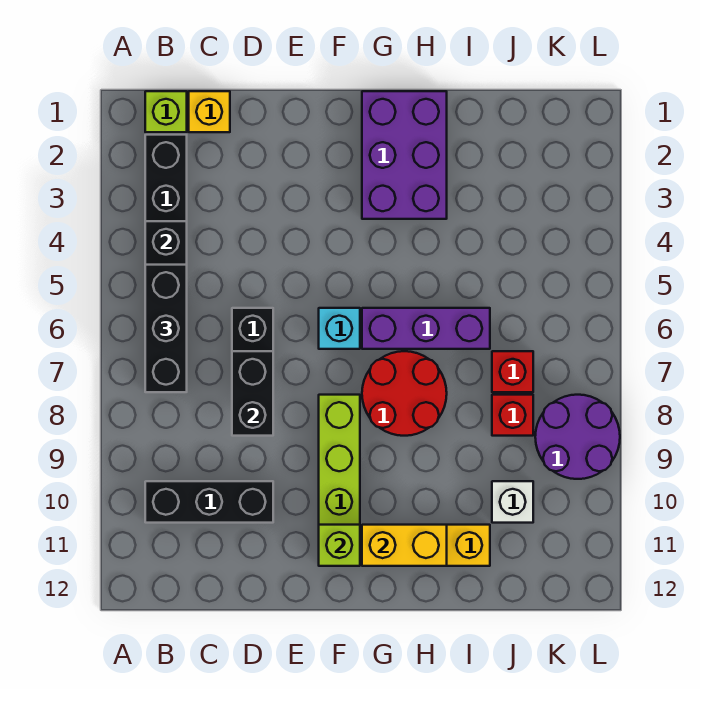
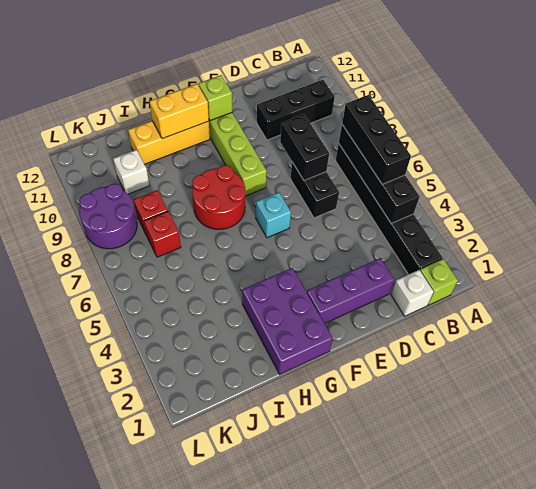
yellow brick C1 level 1 -> white brick C1 level 1
purple brick G6:I6 level 1 -> purple brick D2:F2 level 1

